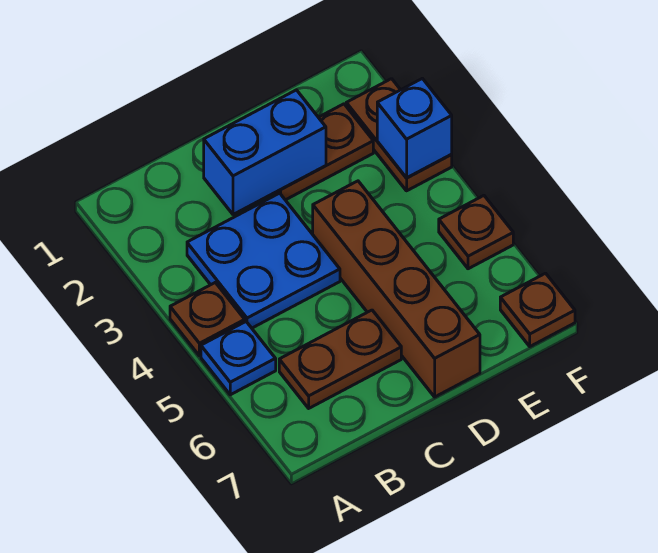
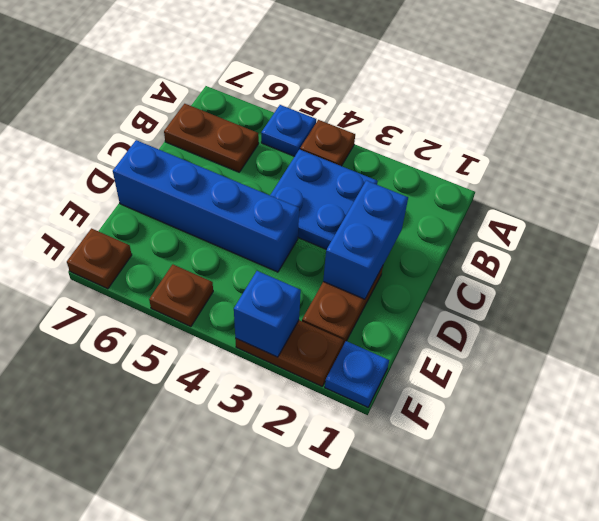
brown plate B6:C6 level 1 -> brown plate B6:B7 level 1
brown brick D4:D7 level 1 -> blue brick D4:D7 level 1
none -> blue plate F1 level 1

